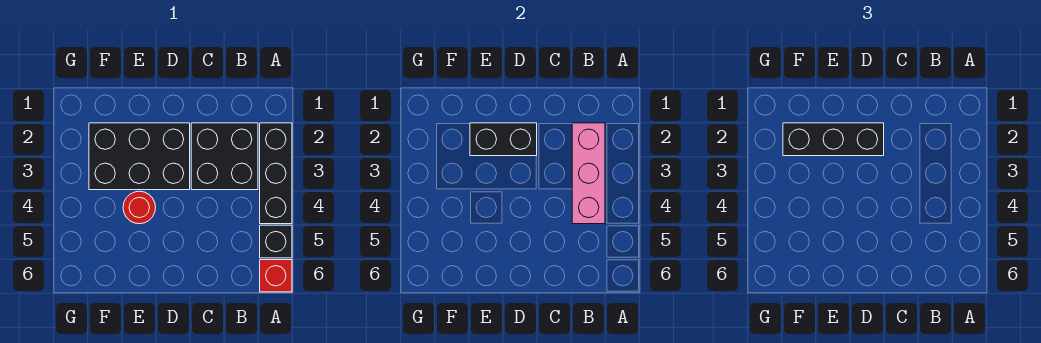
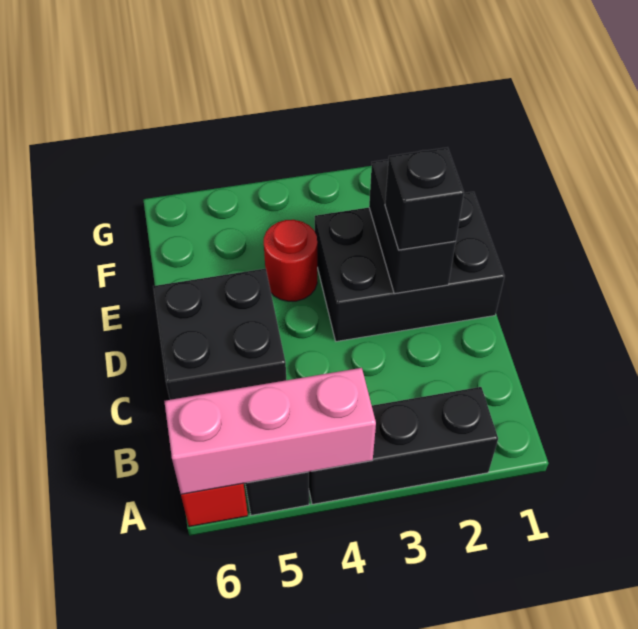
black brick B2:C3 level 1 -> black brick C5:D6 level 1
pink brick B2:B4 level 2 -> pink brick A4:A6 level 2
black brick D2:F3 level 1 -> black brick D1:E3 level 1
black brick D2:F2 level 3 -> black brick D2 level 3

